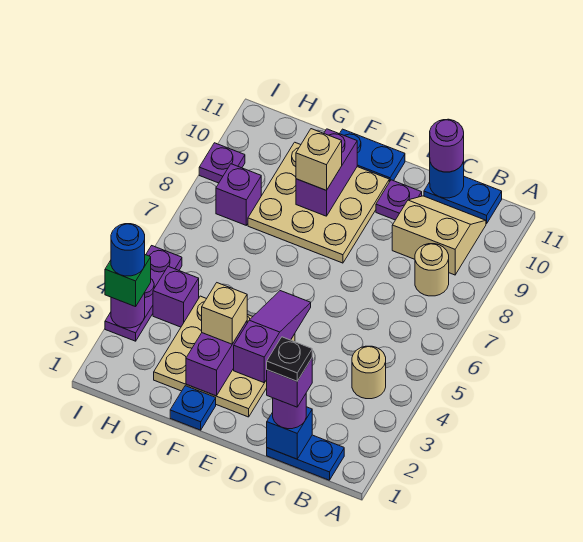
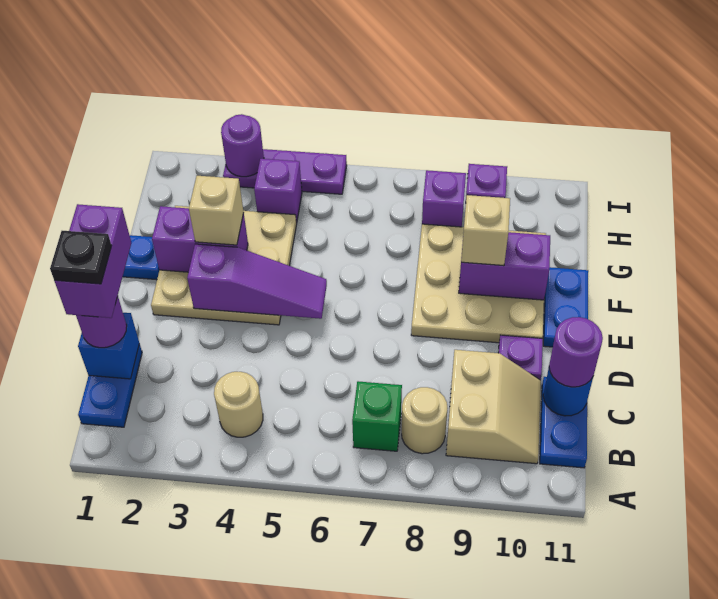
purple brick C1 level 4 -> purple brick C1:D1 level 4
green brick I3 level 3 -> green brick B7 level 1
blue round brick I3 level 4 -> none

